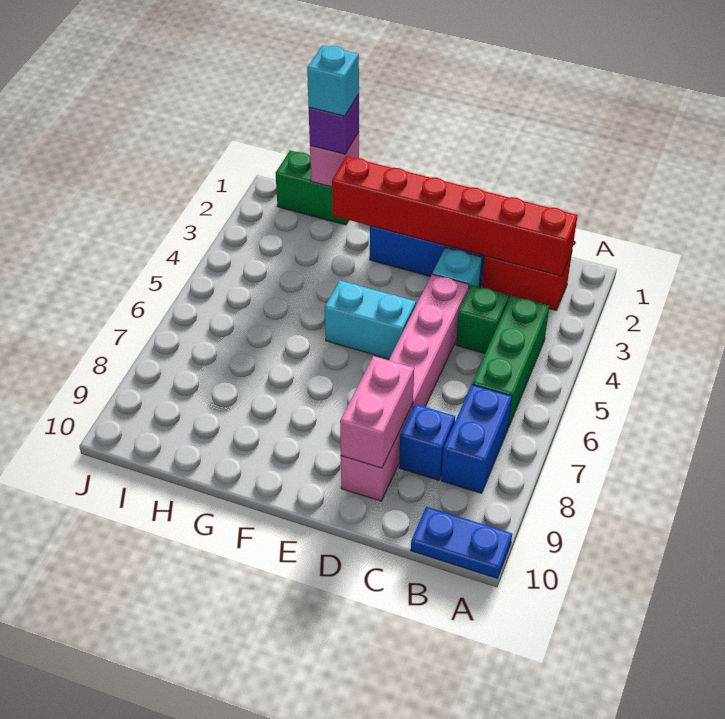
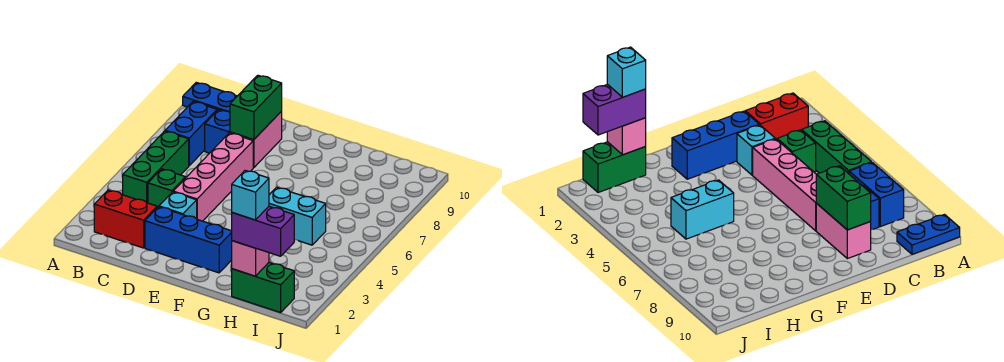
red brick B2:G2 level 2 -> none
pink brick D8:D9 level 2 -> green brick D8:D9 level 2
cyan brick E5:F5 level 1 -> cyan brick G5:H5 level 1
purple brick H1 level 3 -> purple brick H1:I1 level 3

